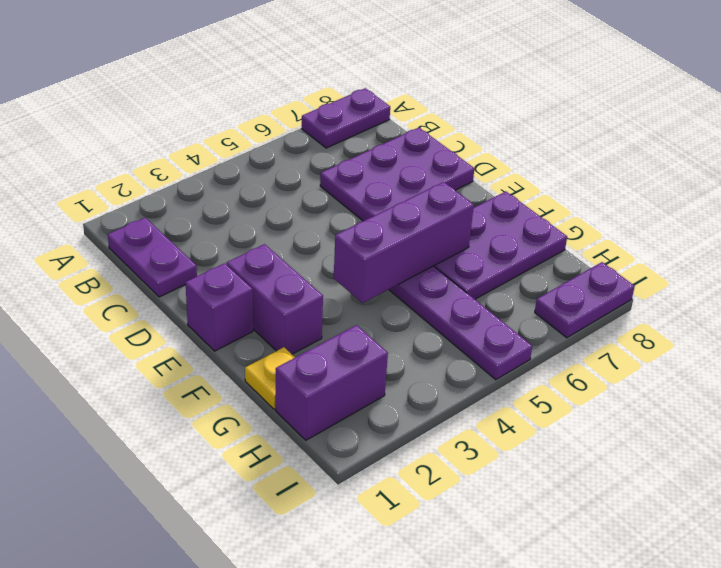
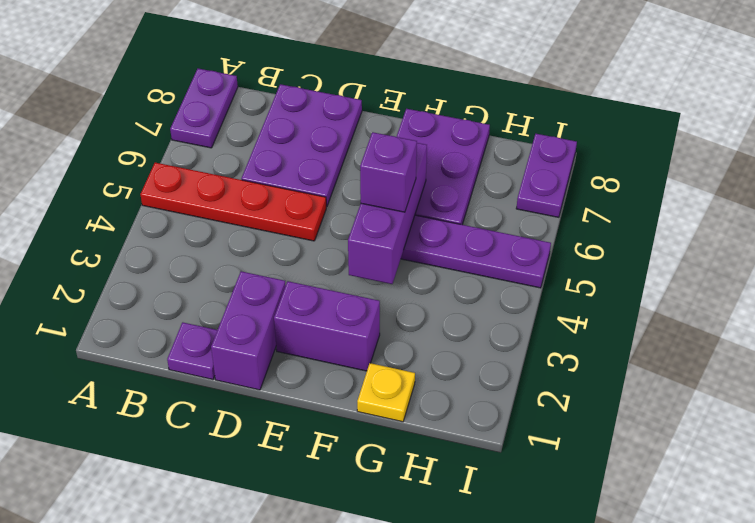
none -> red plate A5:D5 level 1
purple plate B1:C1 level 1 -> purple plate C1 level 1
purple brick E1 level 1 -> purple brick F5 level 3
purple brick H1:H2 level 1 -> purple brick D1:D2 level 1

